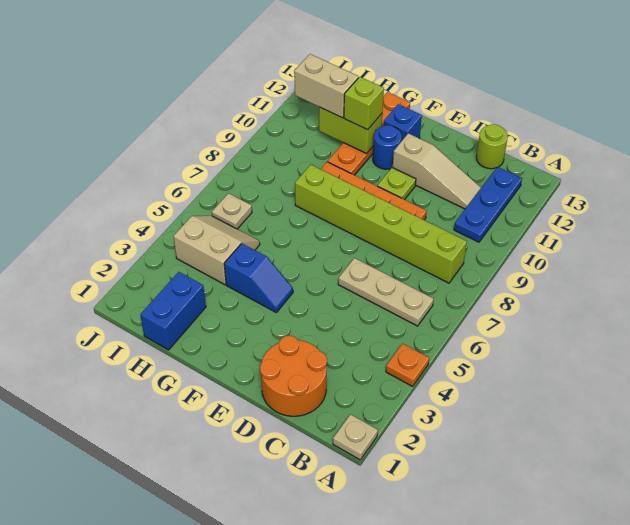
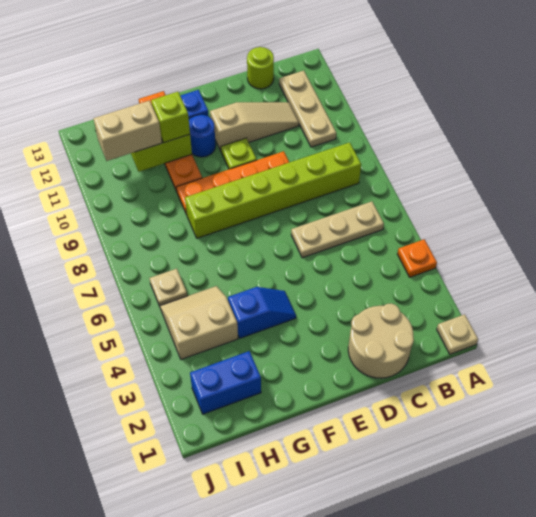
blue plate B10:B12 level 1 -> tan plate B10:B12 level 1
orange round brick C1:D2 level 1 -> tan round brick C1:D2 level 1
blue brick H1:H2 level 1 -> blue brick H2:I2 level 1

